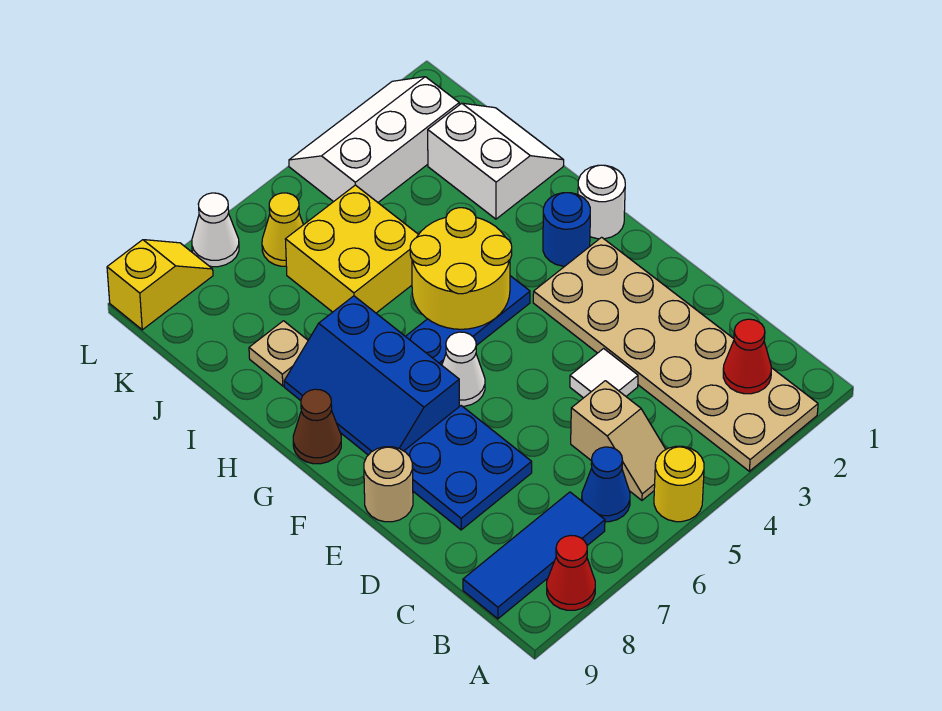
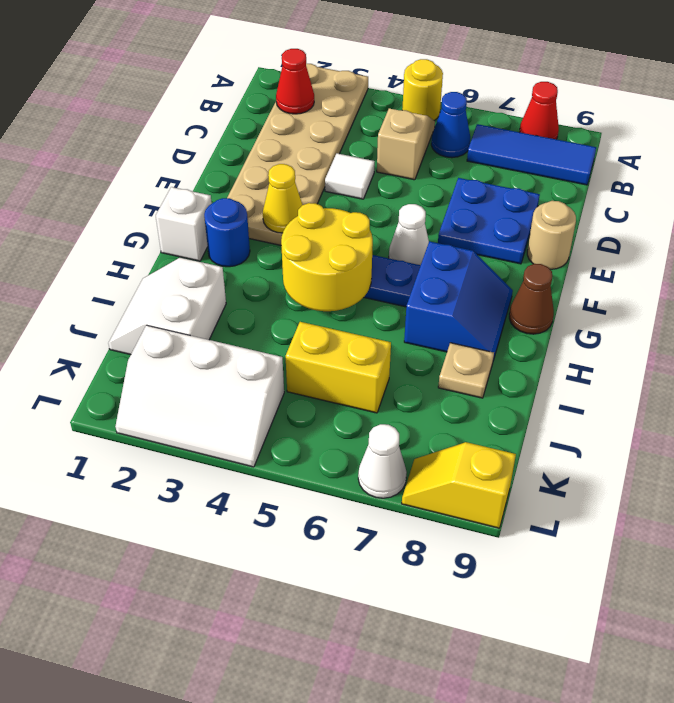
blue slope F7:H8 level 1 top 7 -> blue slope G7:H8 level 1 top 7
white round brick G1 level 1 -> white brick G1 level 1
yellow brick I5:J6 level 1 -> yellow brick J5:J6 level 1
yellow cone K6 level 1 -> yellow cone F3 level 2

